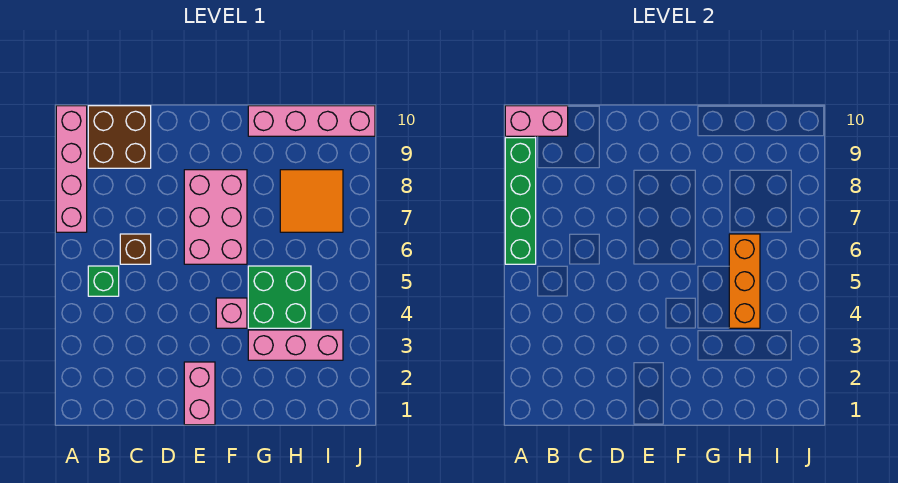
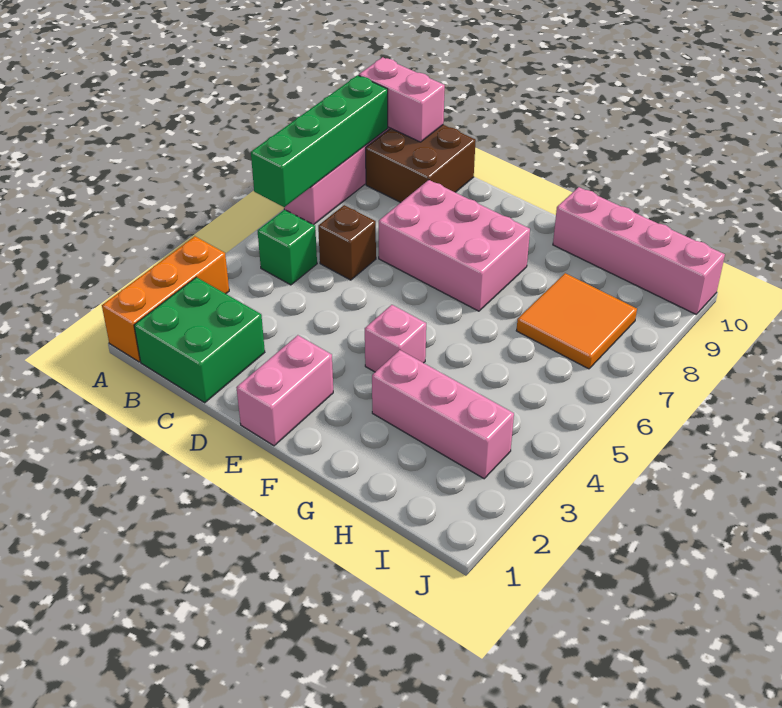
pink brick E6:F8 level 1 -> pink brick D7:F8 level 1
green brick G4:H5 level 1 -> green brick B1:C2 level 1
orange brick H4:H6 level 2 -> orange brick A1:A3 level 1

